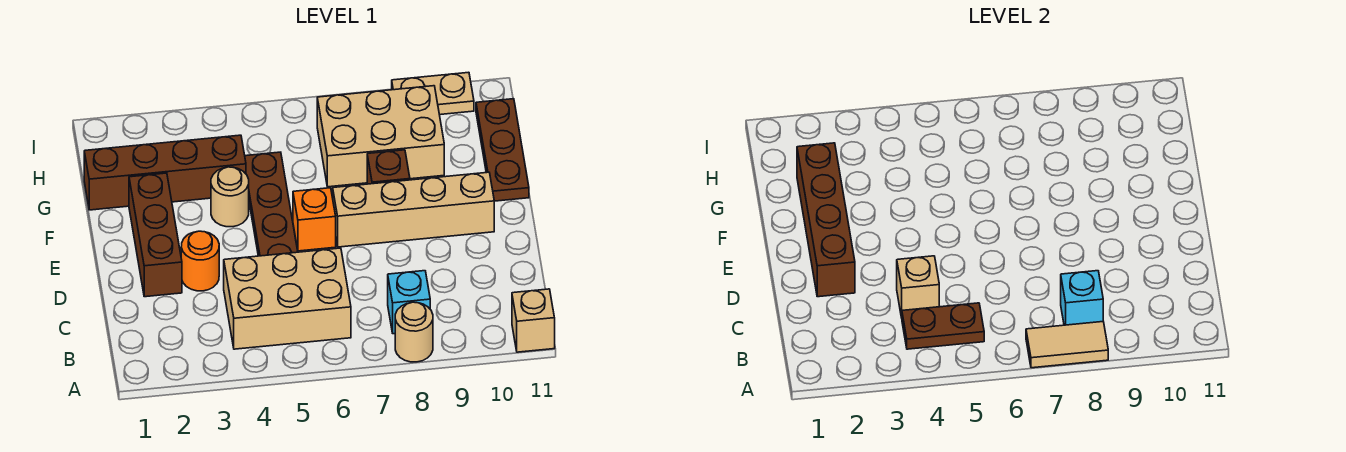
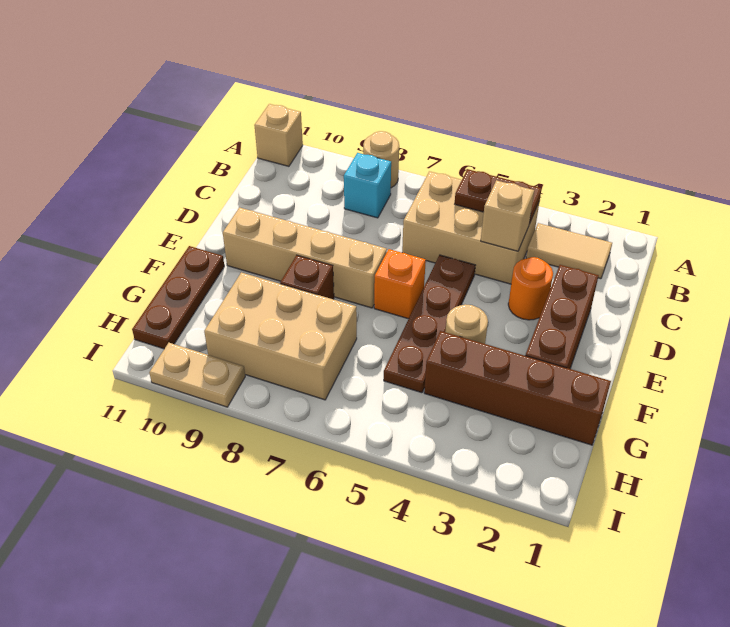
tan tile A7:A8 level 2 -> tan tile B2:B3 level 1
cyan brick B8 level 2 -> none
brown brick D2:G2 level 2 -> none

